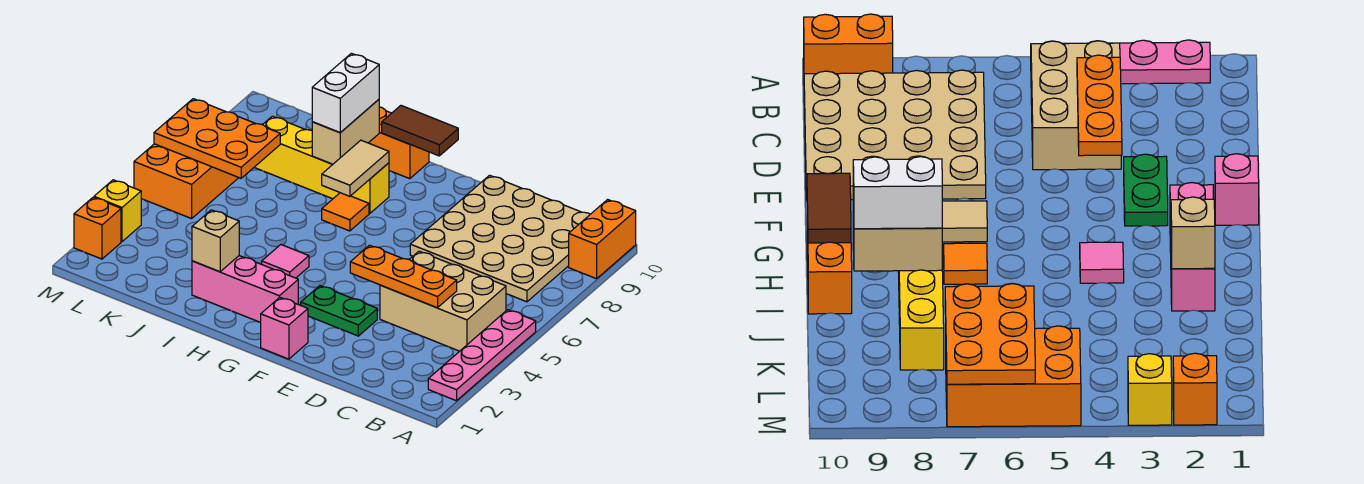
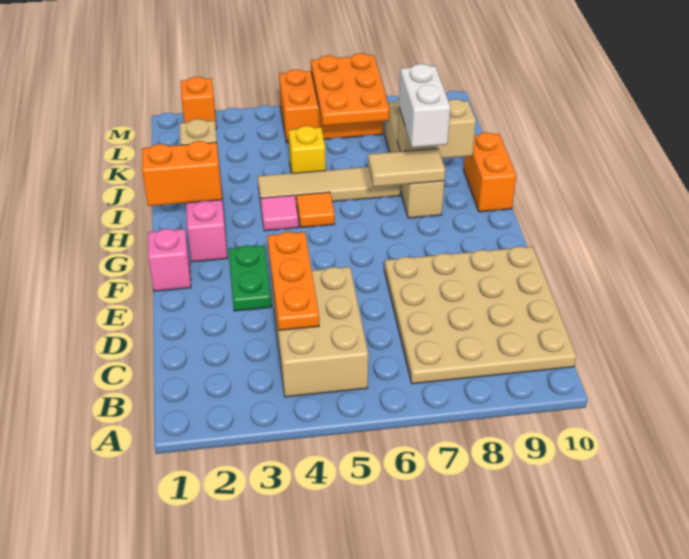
pink plate A2:A5 level 1 -> none
orange brick A9:A10 level 1 -> orange brick H1:H2 level 2
brown tile G10:H10 level 2 -> none
orange tile H7 level 1 -> orange tile H5 level 1
yellow brick H8:K8 level 1 -> tan brick H8:K8 level 1
none -> tan tile I4:I7 level 1
white brick I8:I9 level 3 -> white brick H8:I8 level 3
yellow brick M3 level 1 -> yellow brick J5 level 1

